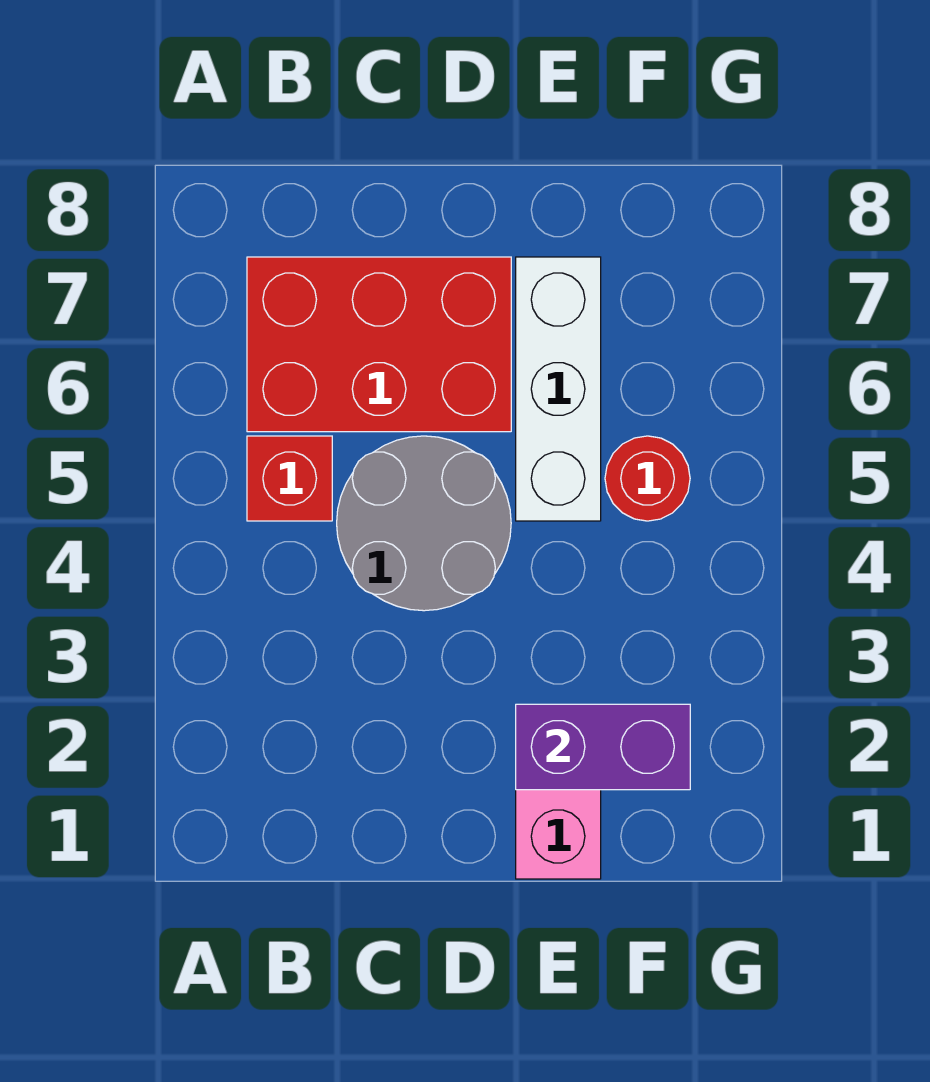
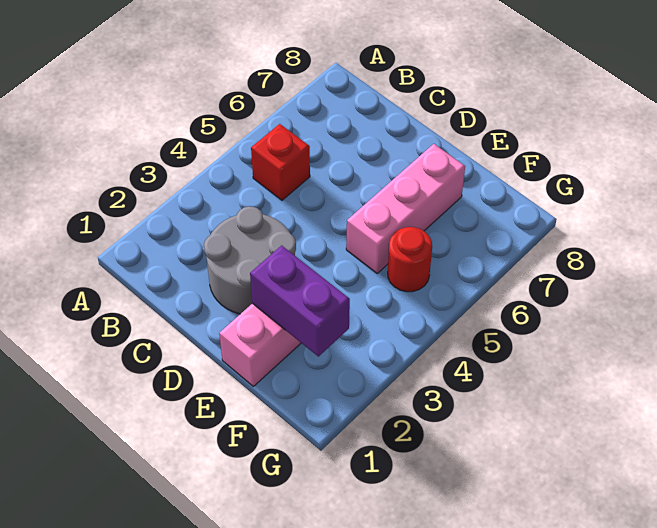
red brick B6:D7 level 1 -> none
grey round brick C4:D5 level 1 -> grey round brick C2:D3 level 1
white brick E5:E7 level 1 -> pink brick E5:E7 level 1

